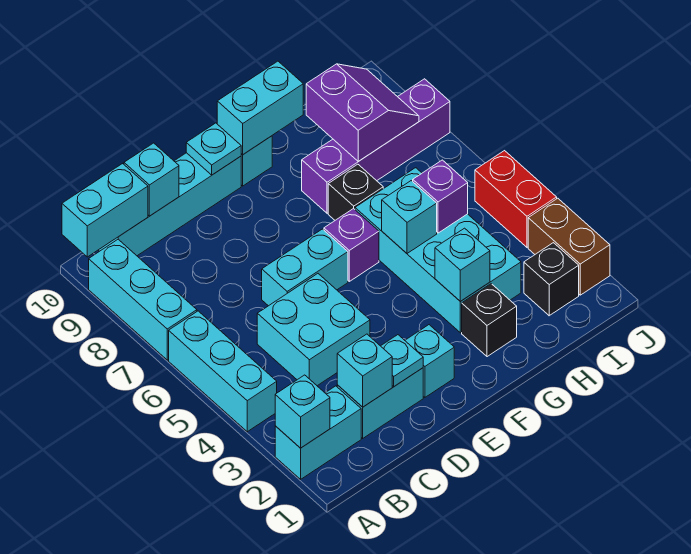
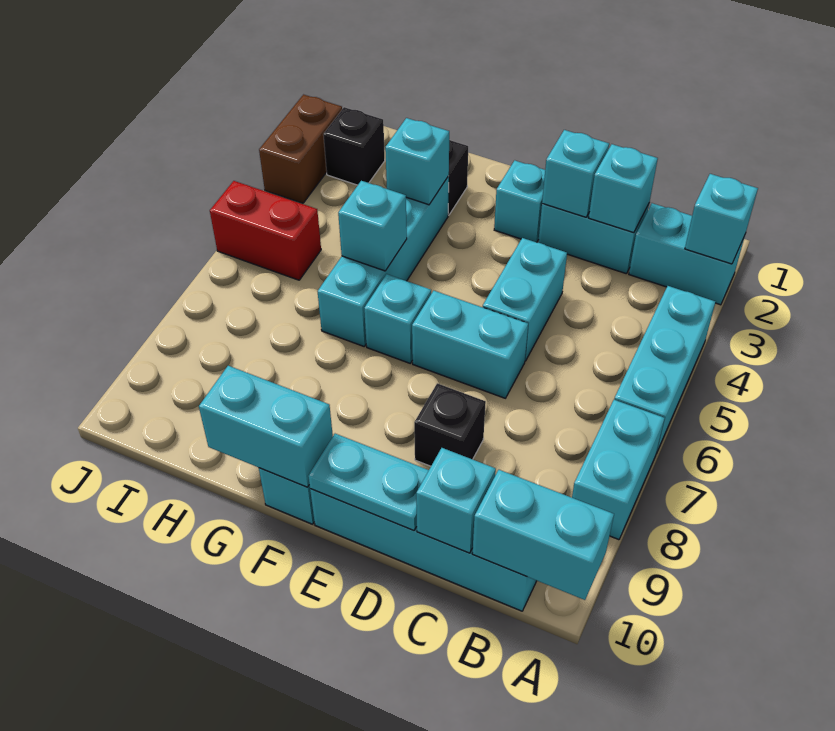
cyan brick A7:A9 level 1 -> cyan brick A7:A8 level 1
cyan brick C4:D5 level 1 -> cyan brick D4:D5 level 1
cyan plate D2 level 2 -> cyan brick D2 level 2
cyan plate E10 level 2 -> cyan plate D10:E10 level 2
purple brick F6 level 1 -> cyan brick F6 level 1
cyan brick G3:H6 level 1 -> cyan brick G3:G6 level 1
black brick G7 level 1 -> black brick D8 level 1
purple brick G8:J8 level 1 -> none
purple brick H5 level 2 -> none
purple slope H8:I9 level 2 top H -> none
red brick J4:J5 level 1 -> red brick I5:J5 level 1

